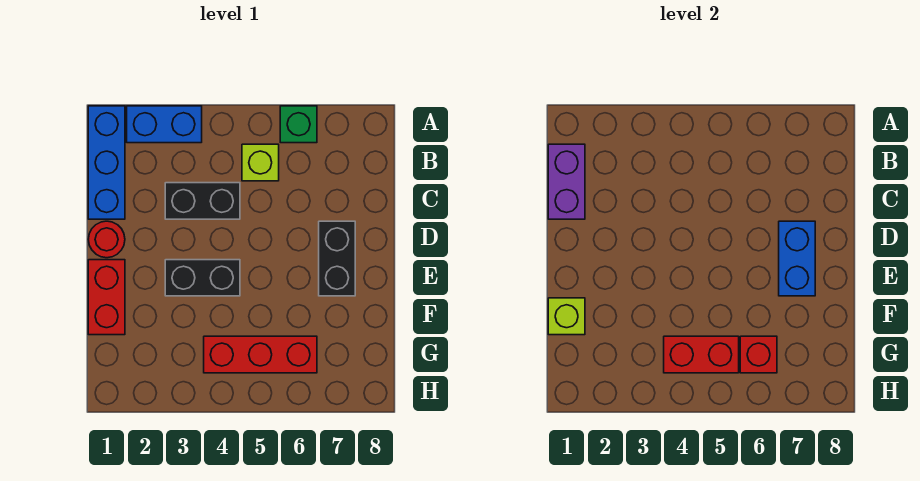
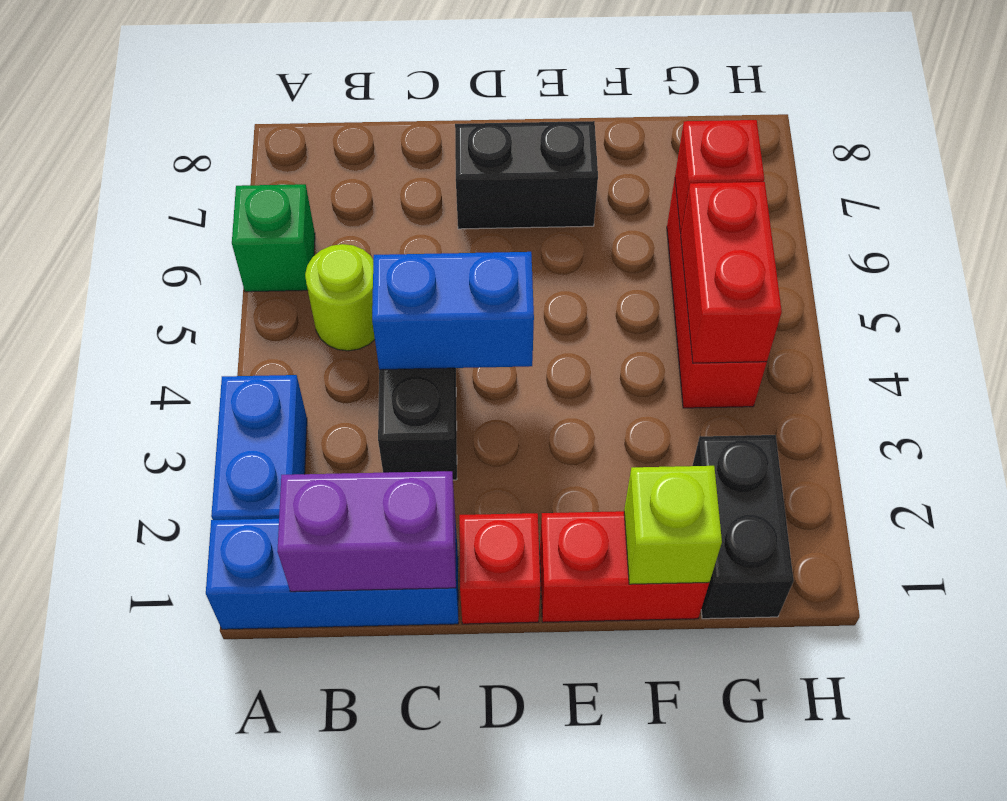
lime brick B5 level 1 -> lime round brick B5 level 1
red round brick D1 level 1 -> red brick D1 level 1
blue brick D7:E7 level 2 -> blue brick C4:D4 level 2
black brick E3:E4 level 1 -> black brick G1:G2 level 1

